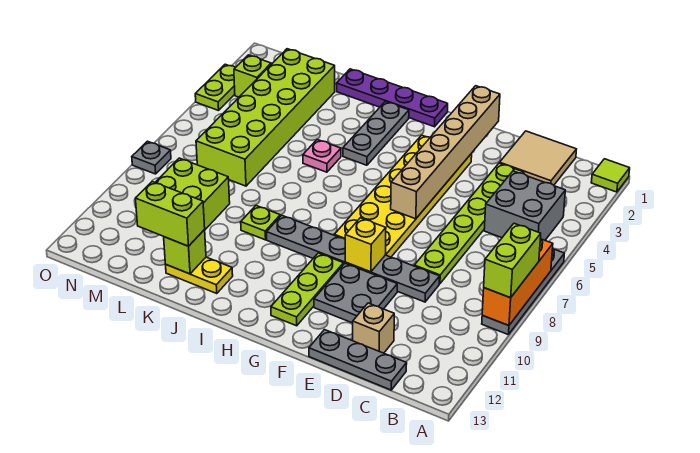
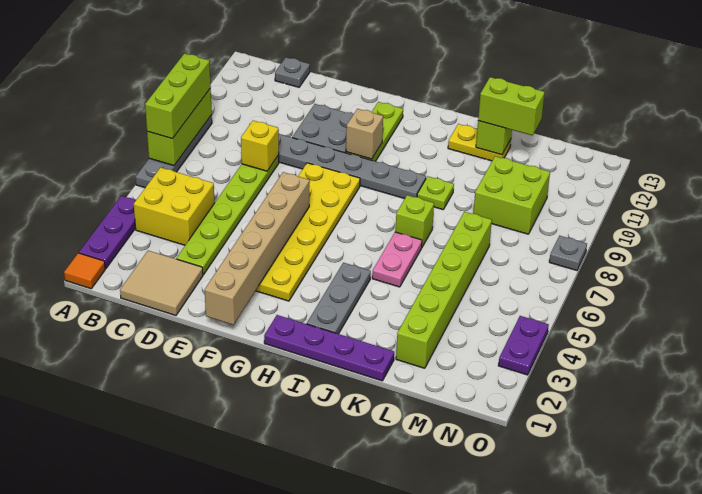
lime tile A1 level 1 -> orange tile A1 level 1
none -> purple plate A2:A4 level 1
orange brick A7:A9 level 2 -> lime brick A7:A9 level 2
lime brick A8:A9 level 3 -> lime brick A7:A9 level 3
grey brick B4:C5 level 1 -> yellow brick B4:C5 level 1
grey plate C13:E13 level 1 -> grey plate C13 level 1
tan brick D12 level 1 -> tan brick G10 level 2
yellow brick F9 level 2 -> yellow brick D8 level 2
pink plate J5 level 1 -> pink plate J5:J6 level 1
lime brick L2:M7 level 1 -> lime brick L2:L7 level 1
lime brick N3 level 1 -> lime brick J7 level 1
lime plate O3:O4 level 1 -> purple plate O3:O4 level 1

